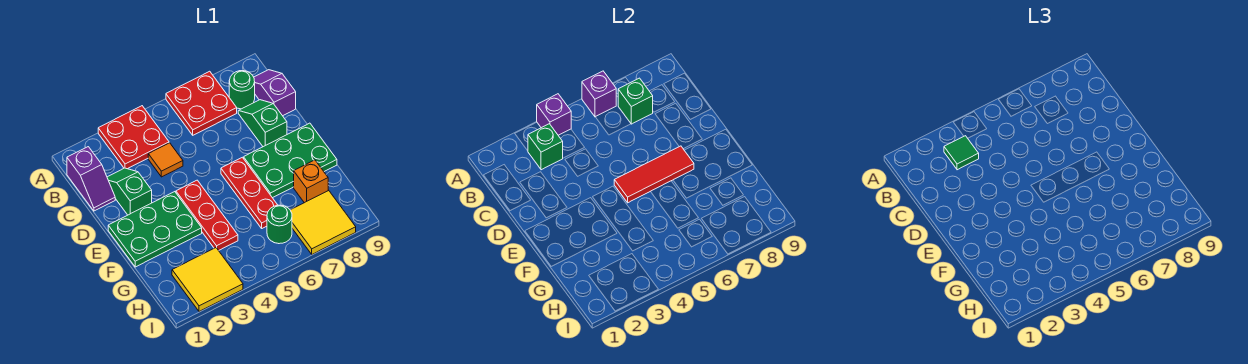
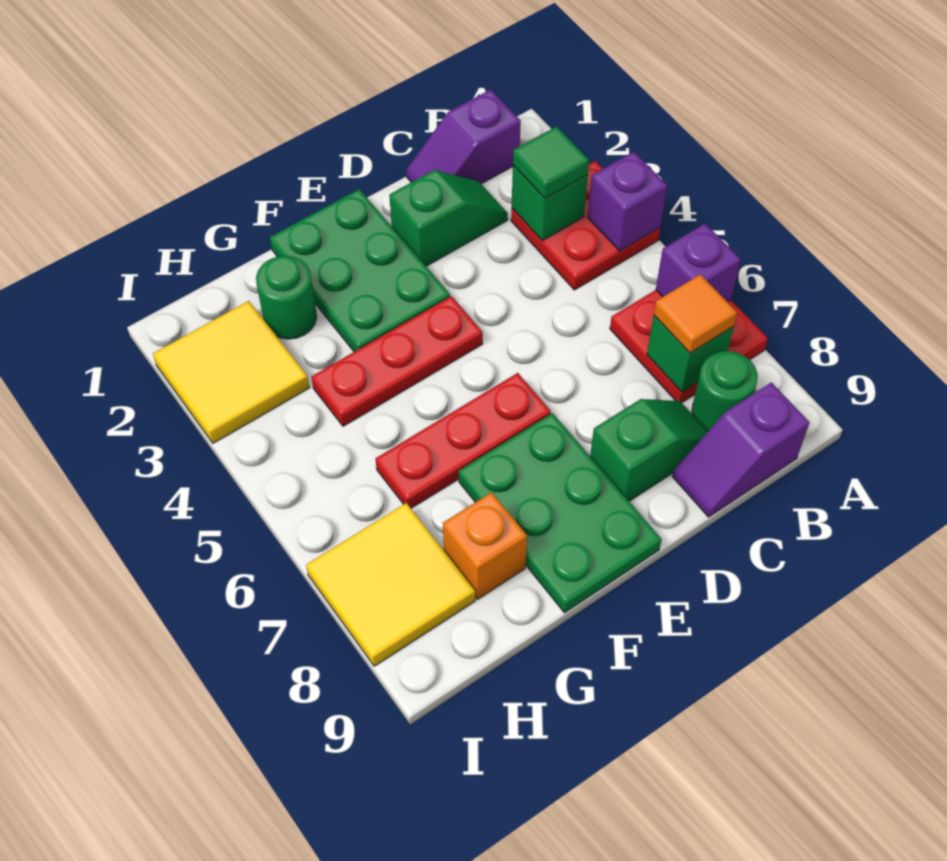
purple slope B9:C9 level 1 top C -> purple slope B9:C9 level 1 top B
orange tile C4 level 1 -> orange tile B7 level 3
red tile E5:E7 level 2 -> none
green round brick H6 level 1 -> green round brick G2 level 1

